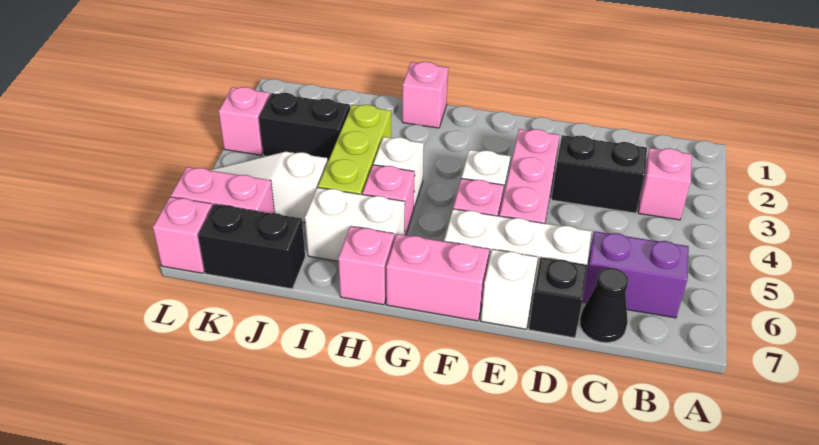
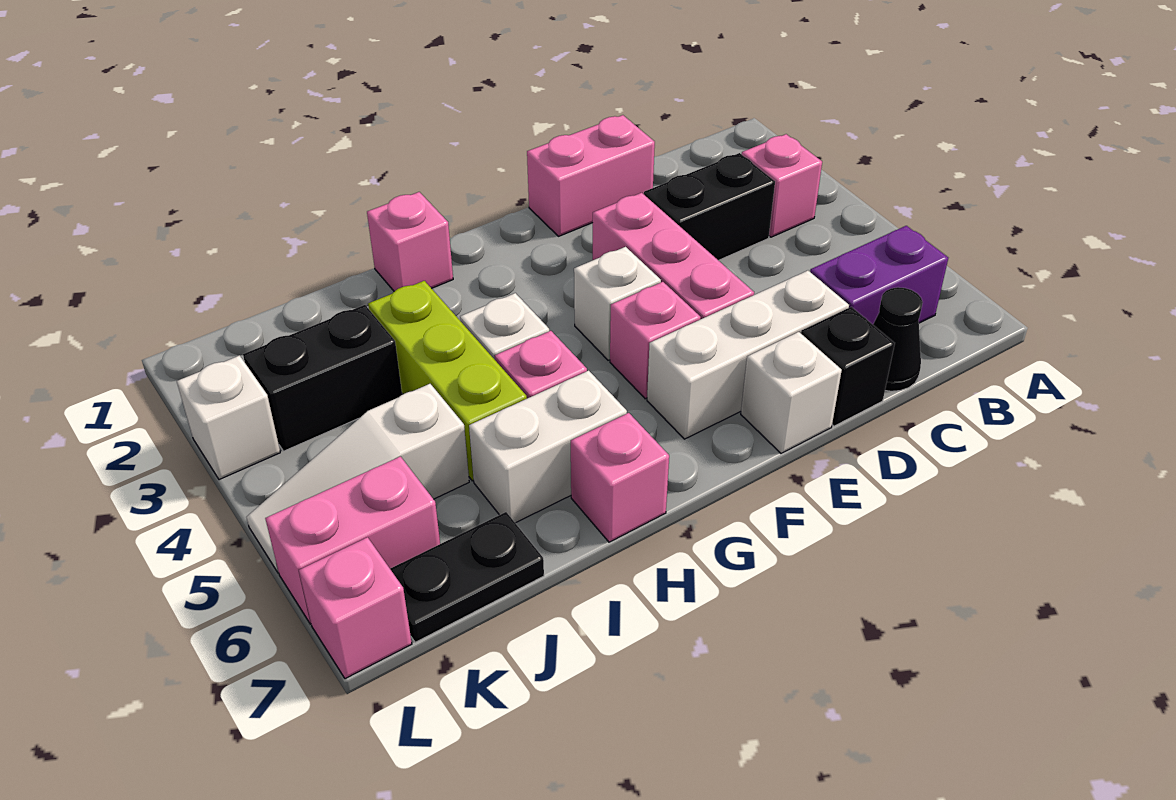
pink brick F7:G7 level 1 -> pink brick D1:E1 level 1
black brick J7:K7 level 1 -> black plate J7:K7 level 1
pink brick L3 level 1 -> white brick L3 level 1

